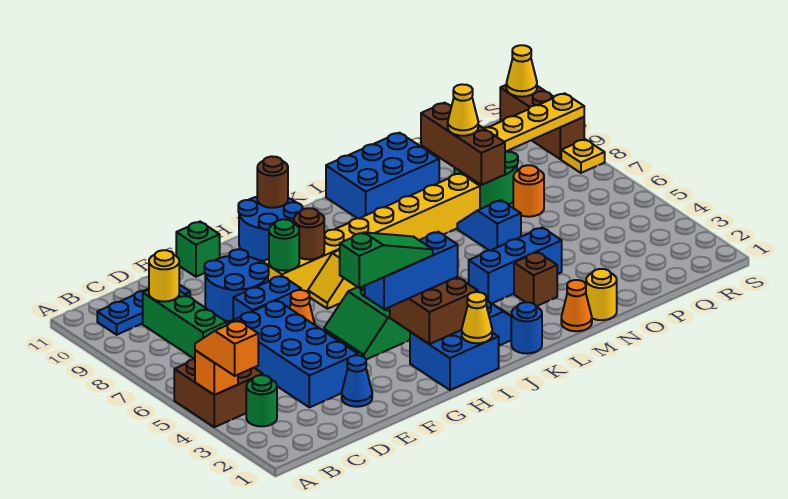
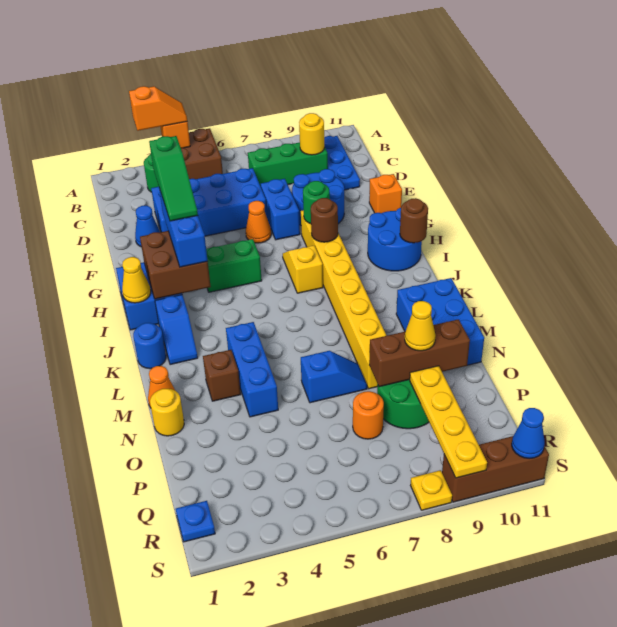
green brick F11 level 1 -> orange brick F11 level 1
none -> blue plate R1 level 1
yellow cone S11 level 2 -> blue cone S11 level 2

